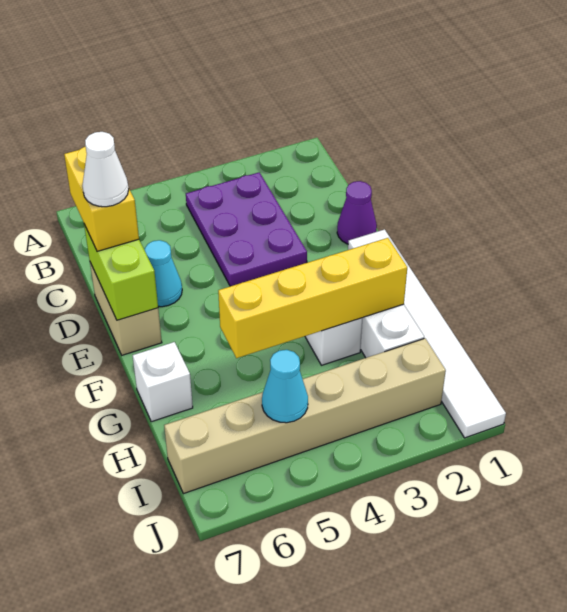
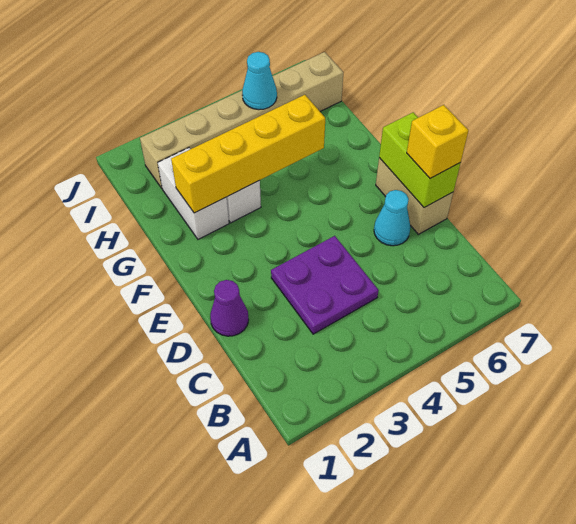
purple plate B3:D4 level 1 -> purple plate C3:D4 level 1
yellow brick C7:D7 level 3 -> yellow brick D7 level 3
white cone D7 level 4 -> none
white tile E1:J1 level 1 -> none
white brick G7 level 1 -> none

